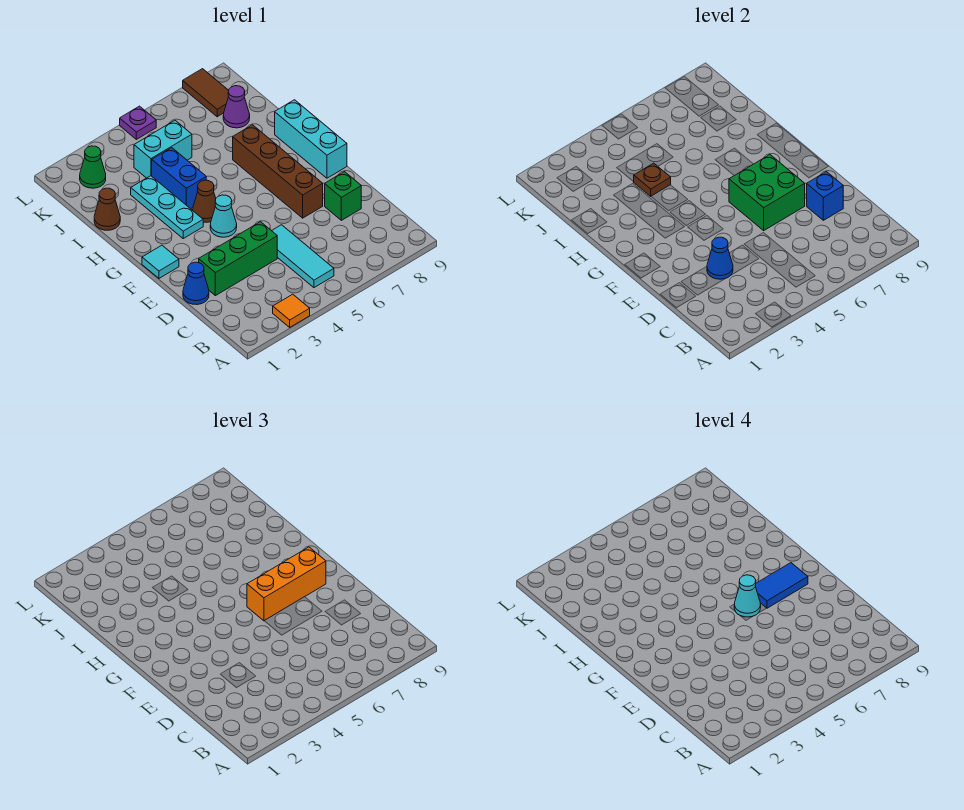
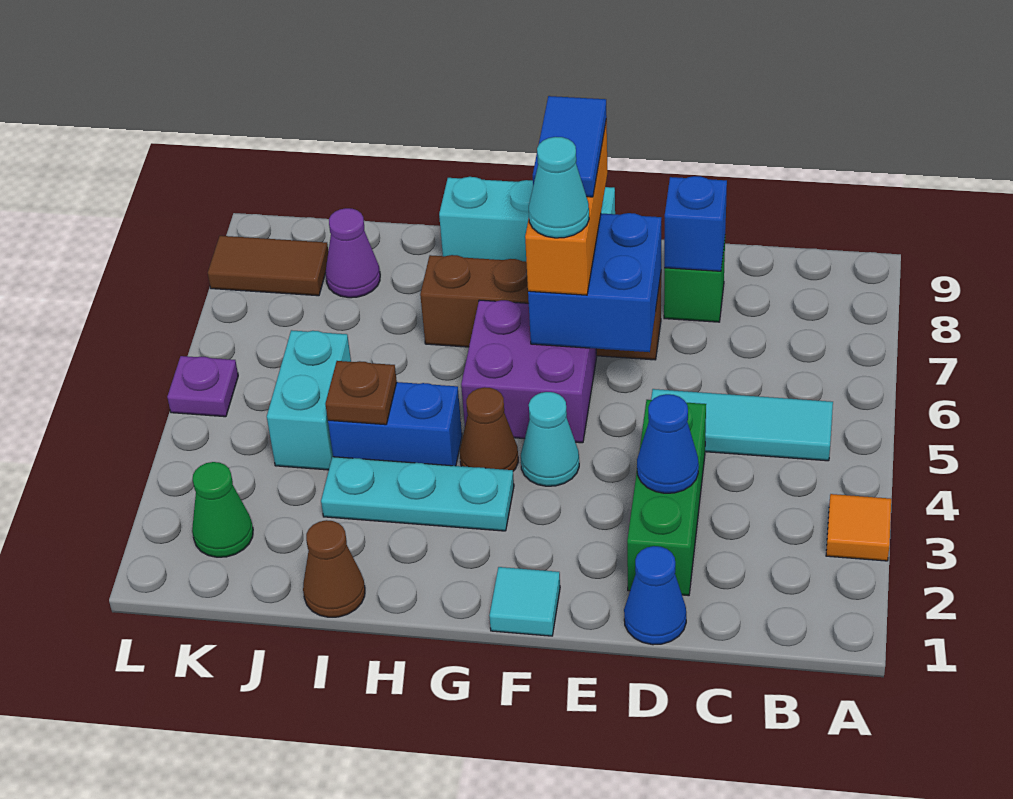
green brick E6:F7 level 2 -> blue brick E6:F7 level 2
none -> purple brick F5:G6 level 1

